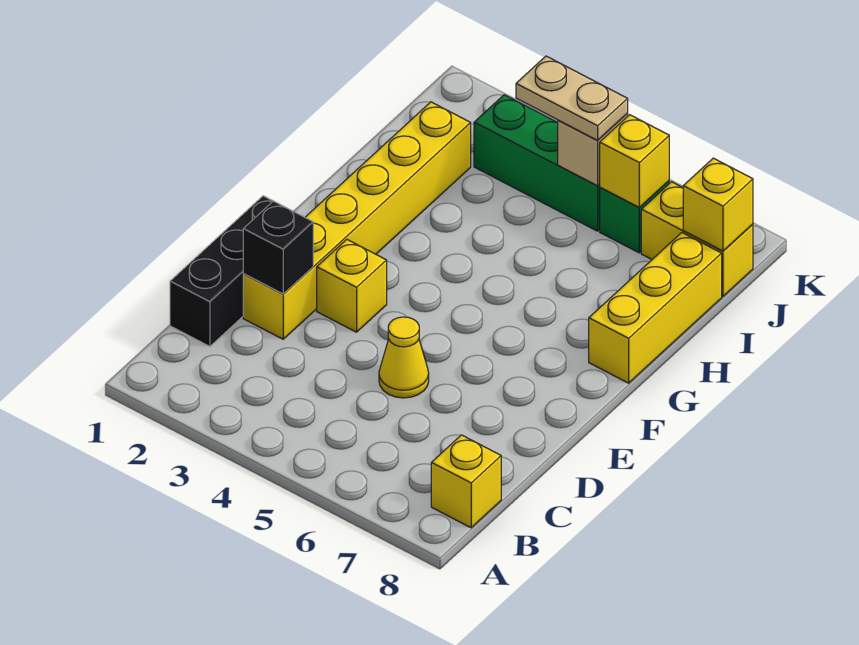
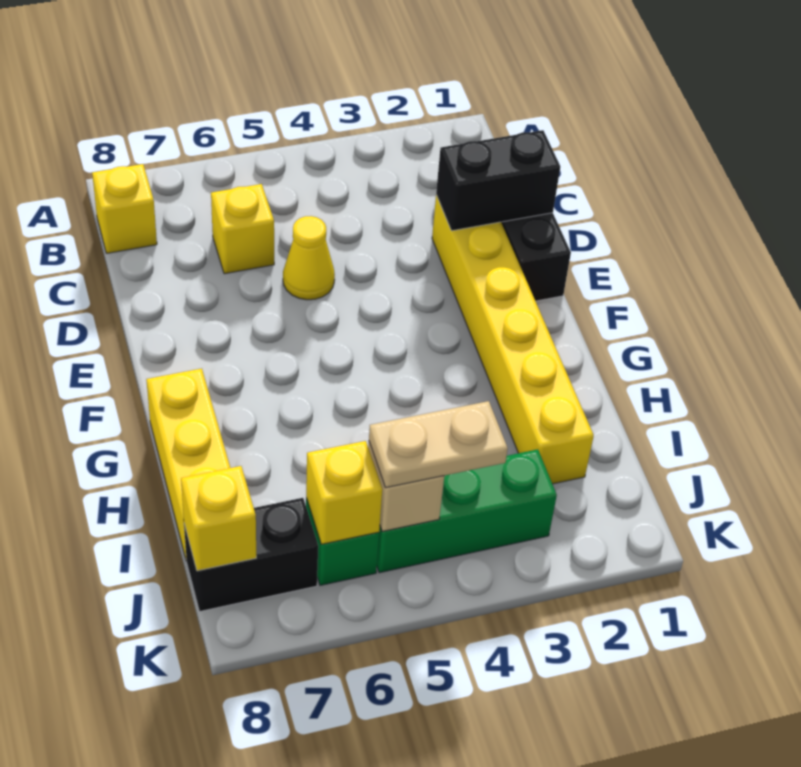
black brick D2 level 2 -> black brick D1:D2 level 2
yellow brick E3 level 1 -> yellow brick C6 level 1
yellow brick J7:J8 level 1 -> black brick J7:J8 level 1

